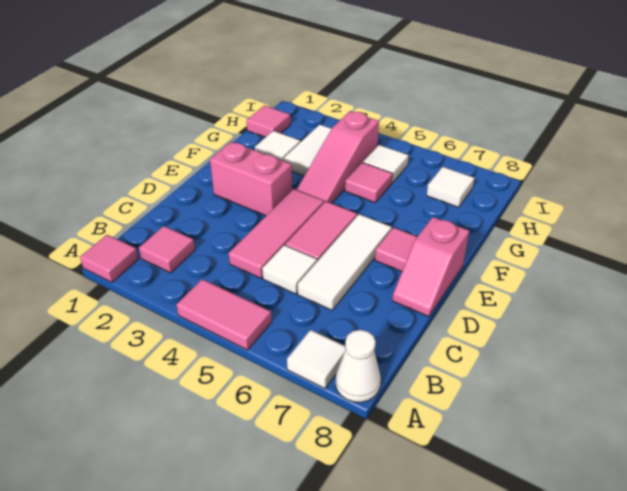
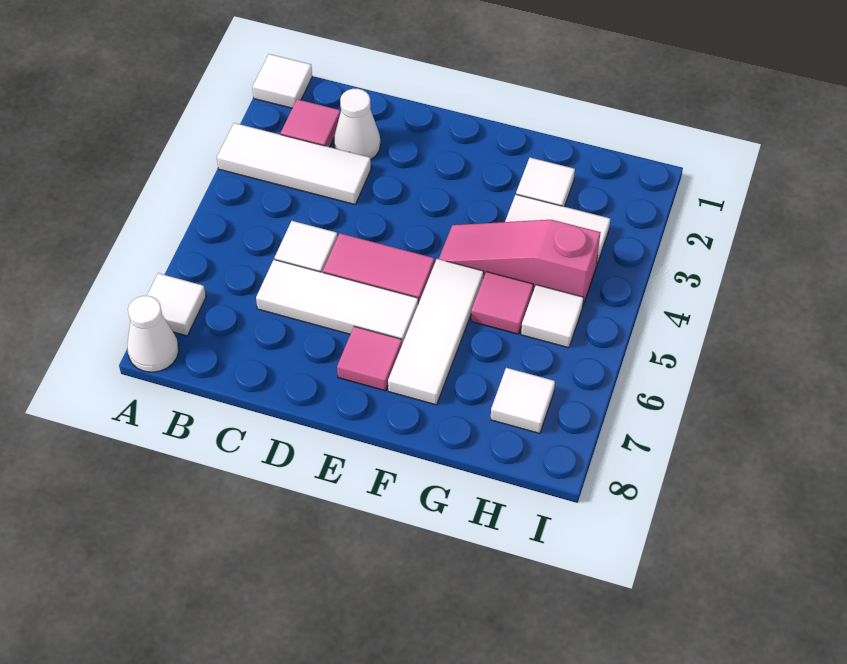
pink tile A1 level 1 -> white tile A1 level 1
none -> white tile A3:C3 level 1
pink tile A4:A5 level 1 -> none
none -> white cone C2 level 1
pink tile C4:E4 level 1 -> none
pink slope D8:E8 level 1 top E -> none
pink brick E2:E3 level 1 -> none
none -> white tile F5:F7 level 1
pink tile H1 level 1 -> none

